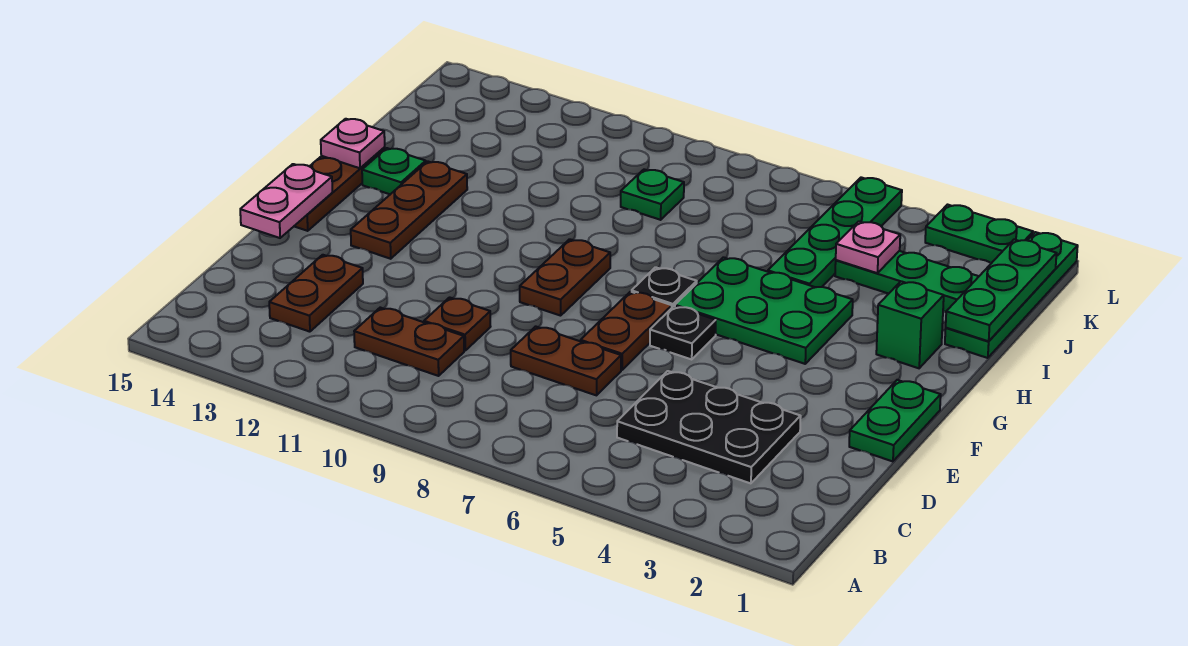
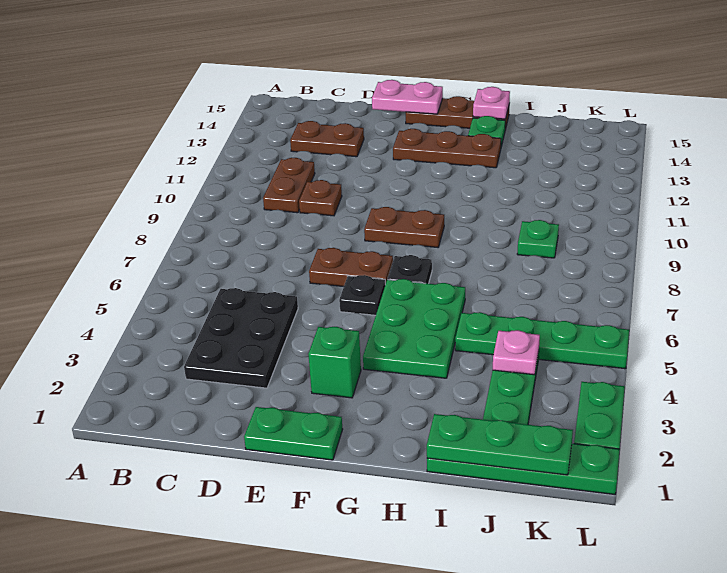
brown plate D7:D8 level 1 -> none
green brick H2 level 1 -> green brick F3 level 1

